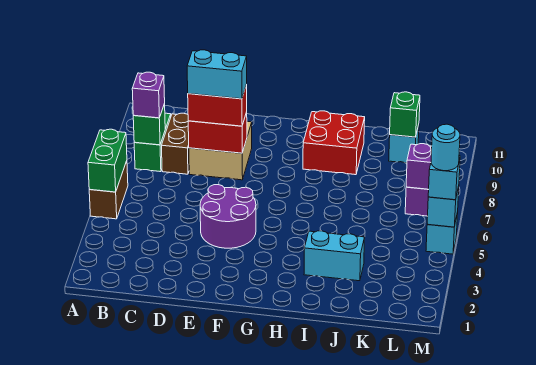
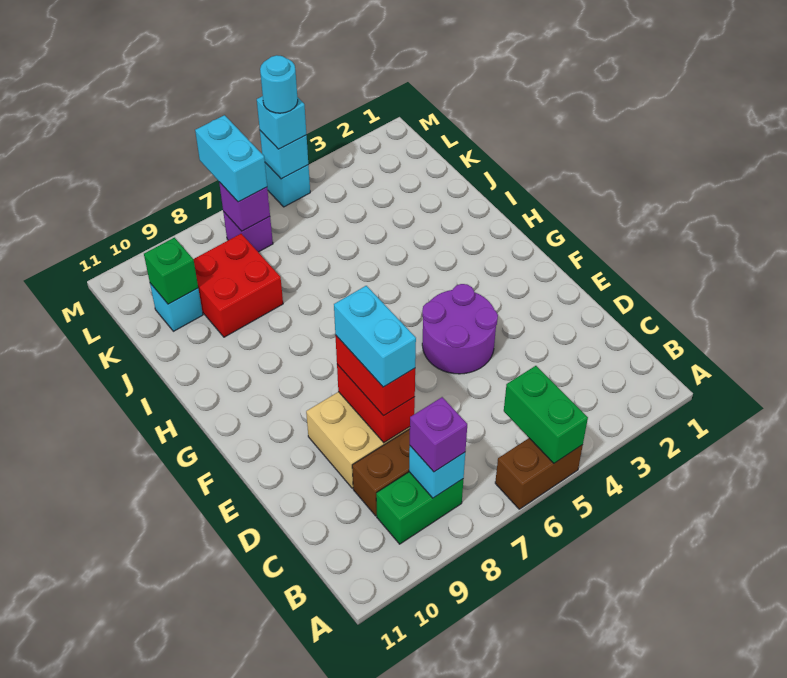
green brick A5:A6 level 2 -> green brick A5:B5 level 2
green brick B8 level 2 -> cyan brick B8 level 2
red brick H9:I10 level 1 -> red brick J8:K9 level 1
cyan brick I3:J3 level 1 -> cyan brick L7:M7 level 3

